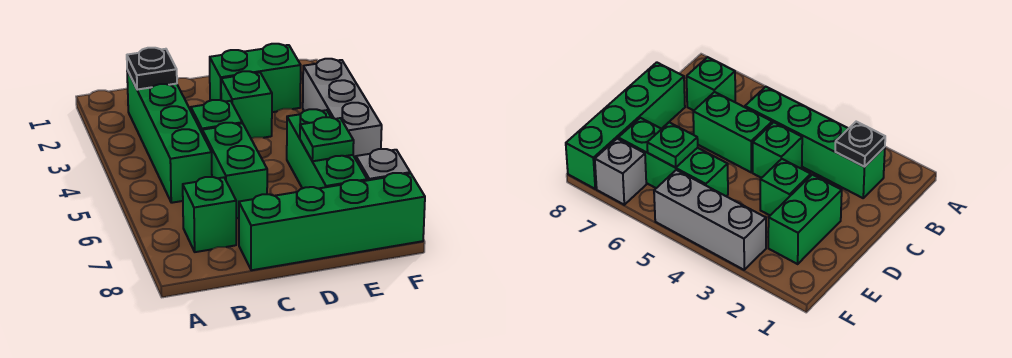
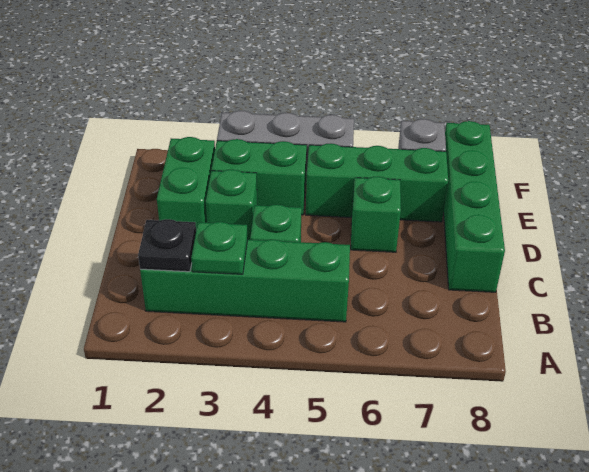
green brick B7 level 1 -> green brick D6 level 1
green brick C5:C6 level 1 -> green brick E3:E4 level 1
green plate E6 level 2 -> green plate B3 level 2

